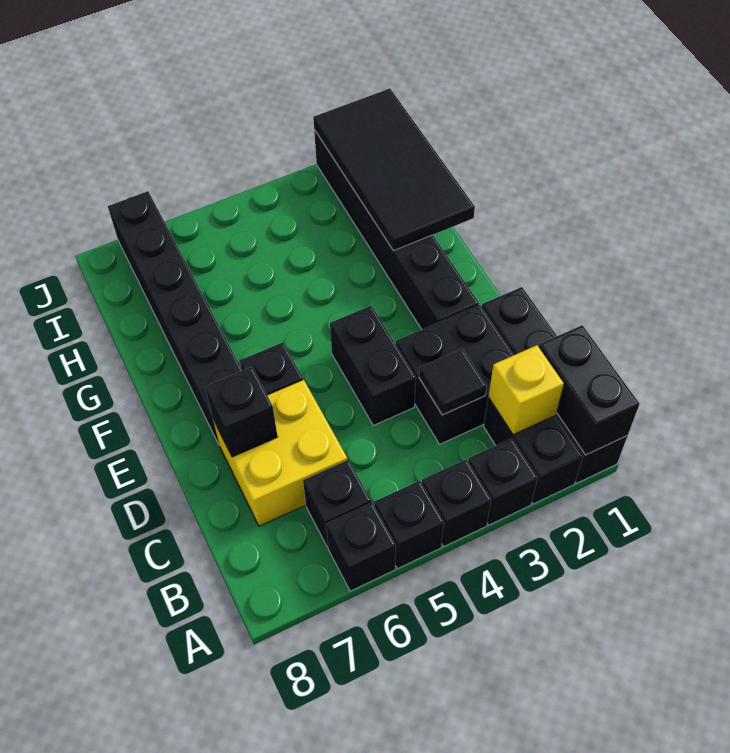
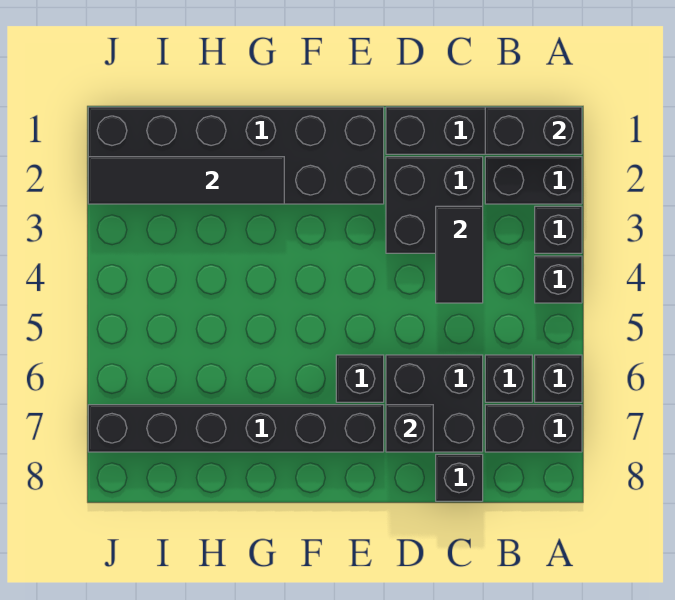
black brick A5 level 1 -> black brick C8 level 1
yellow brick B2 level 2 -> none
black tile C3 level 2 -> black tile C3:C4 level 2
yellow brick C6:D7 level 1 -> black brick C6:D7 level 1
black brick D4:E4 level 1 -> black brick A7:B7 level 1
black brick E2:J2 level 1 -> black brick E1:J2 level 1
black tile G1:J2 level 2 -> black tile G2:J2 level 2

